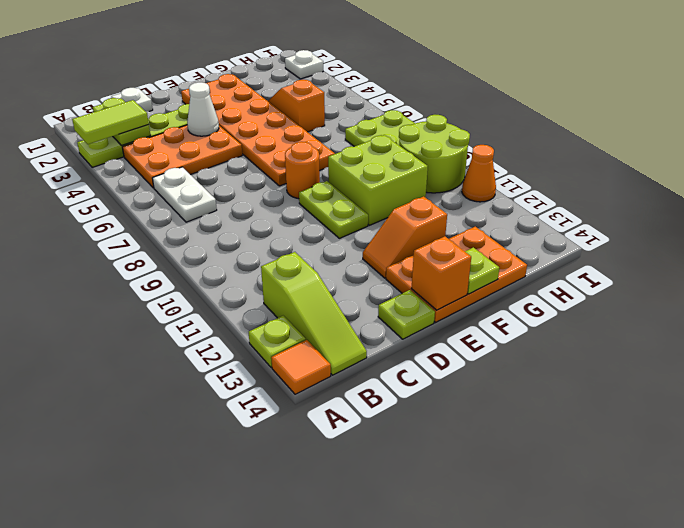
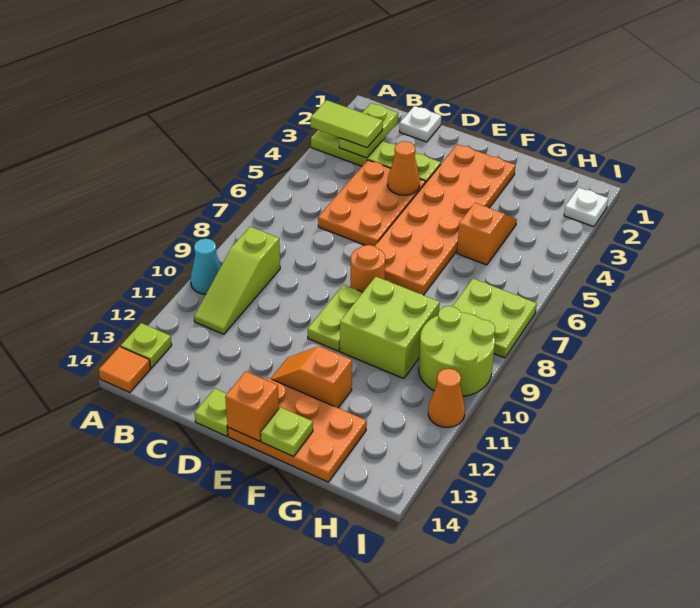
none -> cyan cone A10 level 1
orange plate B4:D5 level 1 -> orange plate C4:D6 level 1
white plate B6:B7 level 1 -> none
lime slope B12:B14 level 1 top 12 -> lime slope B9:B11 level 1 top 9
white cone D4 level 2 -> orange cone D4 level 2

